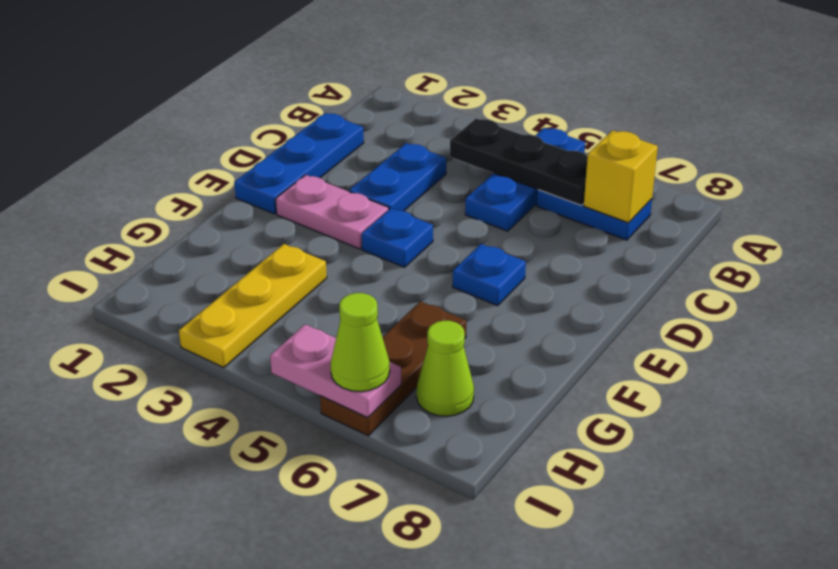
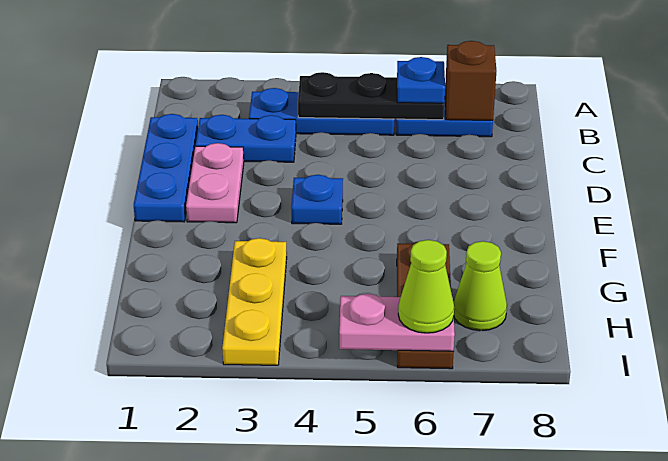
blue plate A5:C5 level 1 -> blue plate B3:B5 level 1
yellow brick B7 level 2 -> brown brick B7 level 2
blue plate C3:D3 level 1 -> blue plate C2:C3 level 1
pink plate E2:E3 level 1 -> pink plate D2:E2 level 1
blue plate E6 level 1 -> blue plate B6 level 3

